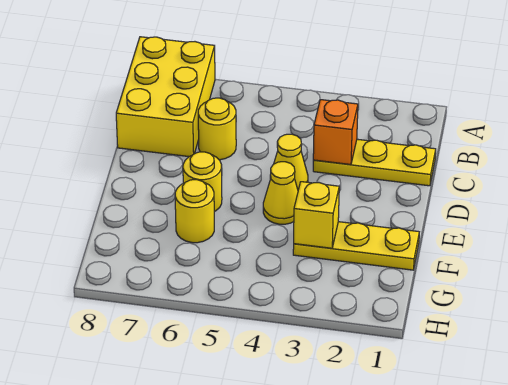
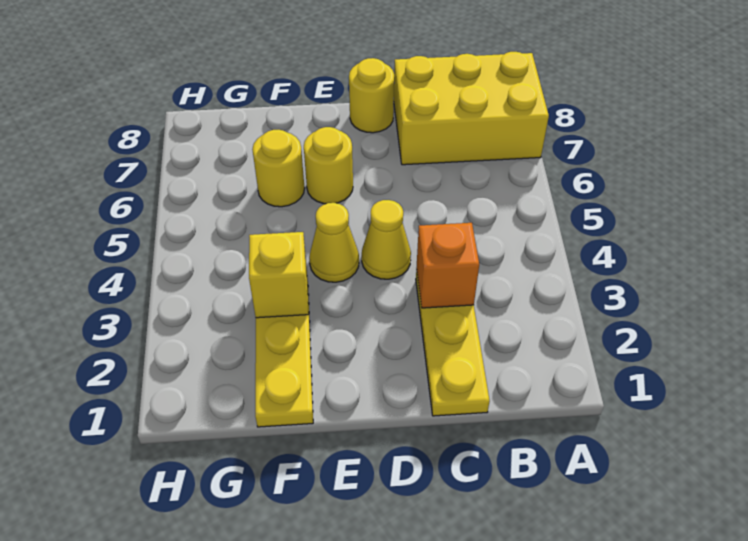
yellow round brick C6 level 1 -> yellow round brick D8 level 1

